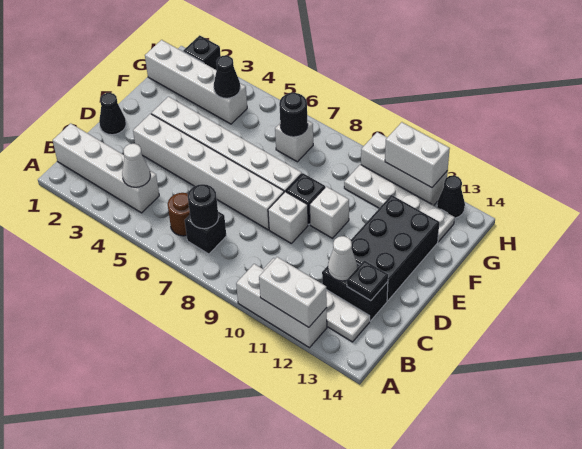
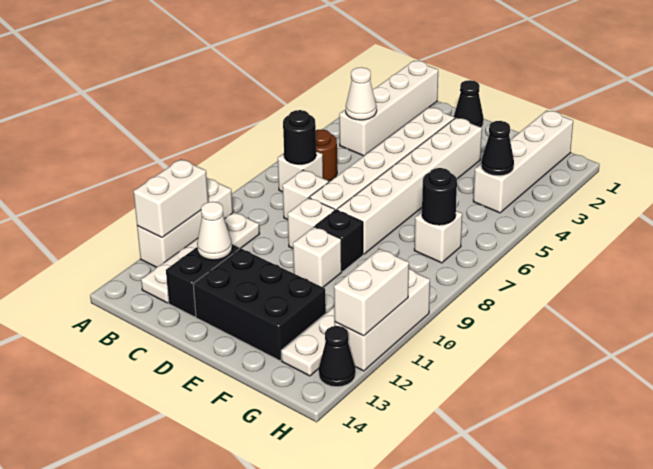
black brick B7 level 1 -> white brick B7 level 1
none -> white brick C8 level 1
black plate C13 level 2 -> none
black brick H2 level 1 -> none

